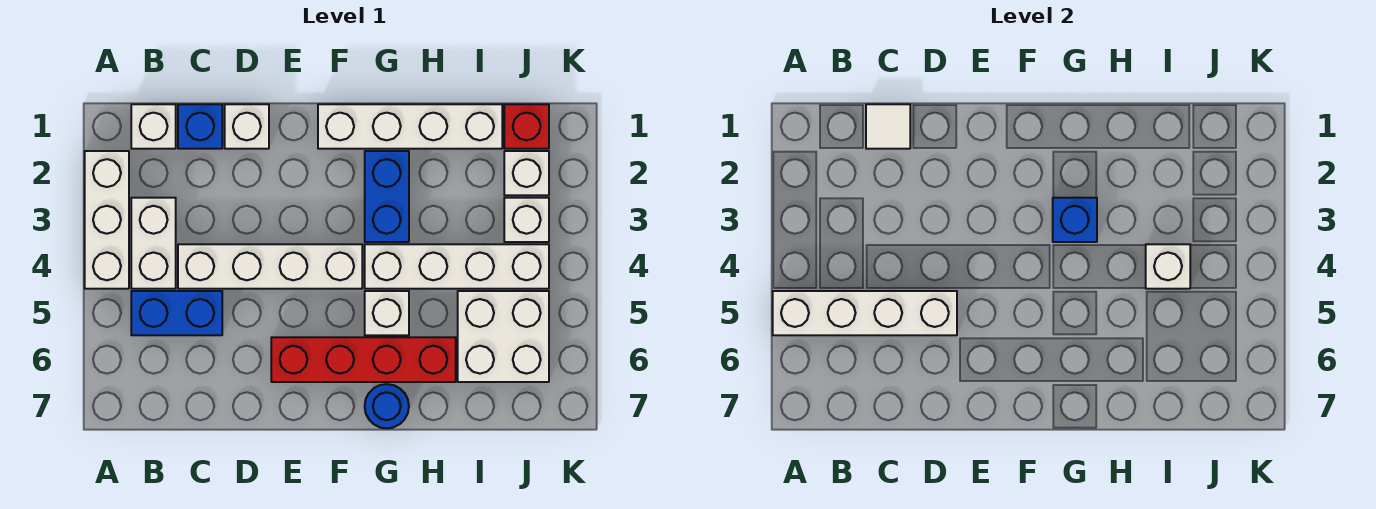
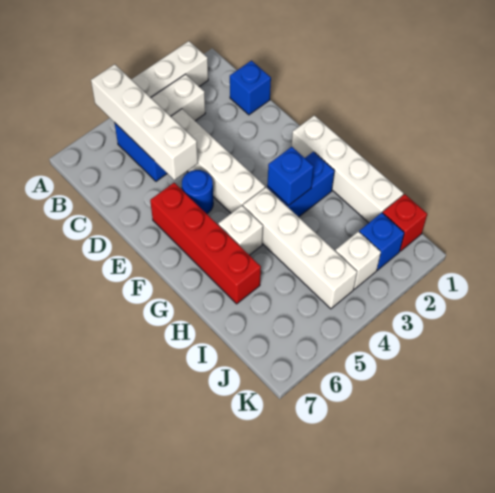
white brick B1 level 1 -> none
white tile C1 level 2 -> none
white brick D1 level 1 -> none
blue round brick G7 level 1 -> blue round brick E5 level 1
white brick I4 level 2 -> none
white brick I5:J6 level 1 -> none
white brick J2 level 1 -> blue brick J2 level 1

